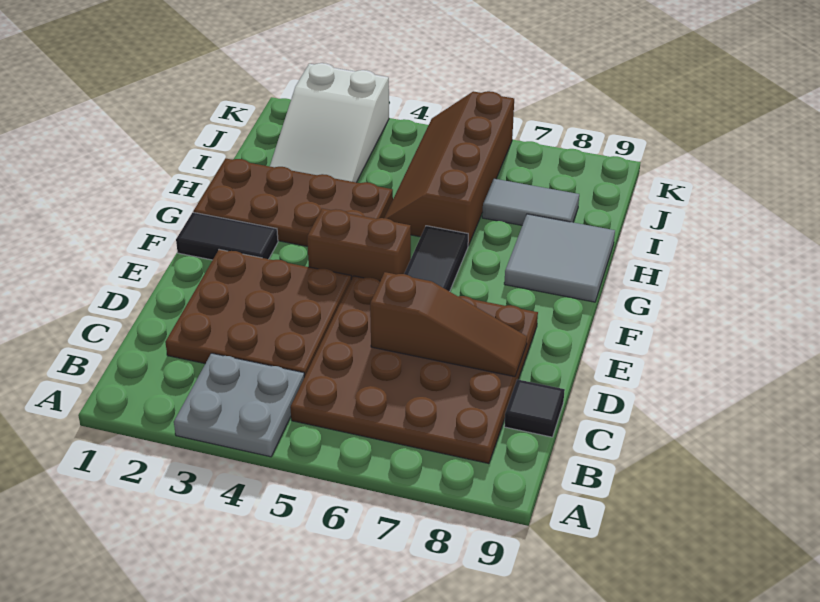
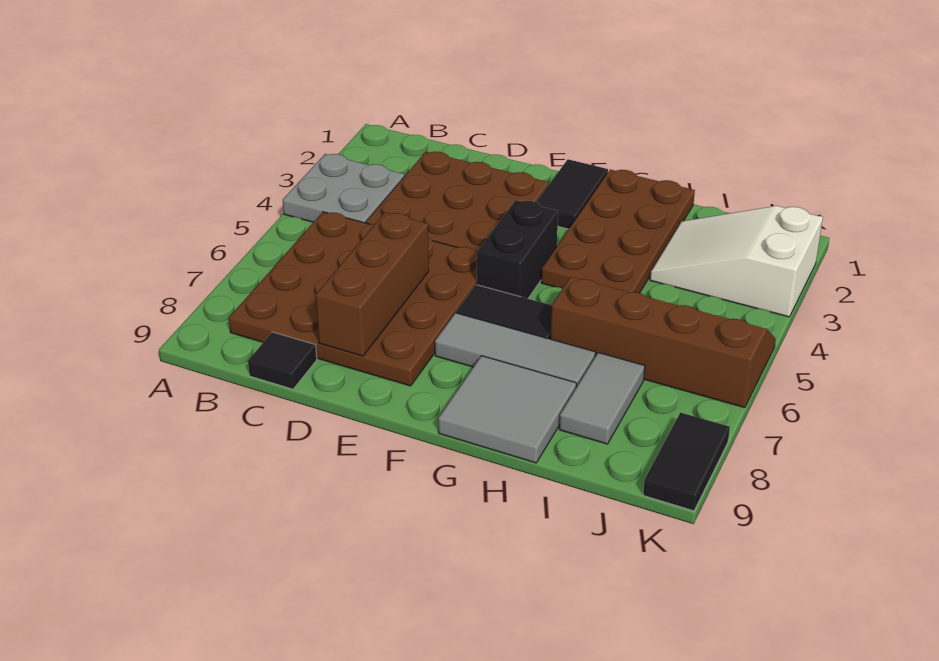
brown slope D6:D8 level 2 top 6 -> brown brick D6:D8 level 2
brown brick F4:F5 level 1 -> black brick F4:F5 level 1
none -> grey tile F7:H7 level 1
none -> black tile K8:K9 level 1

